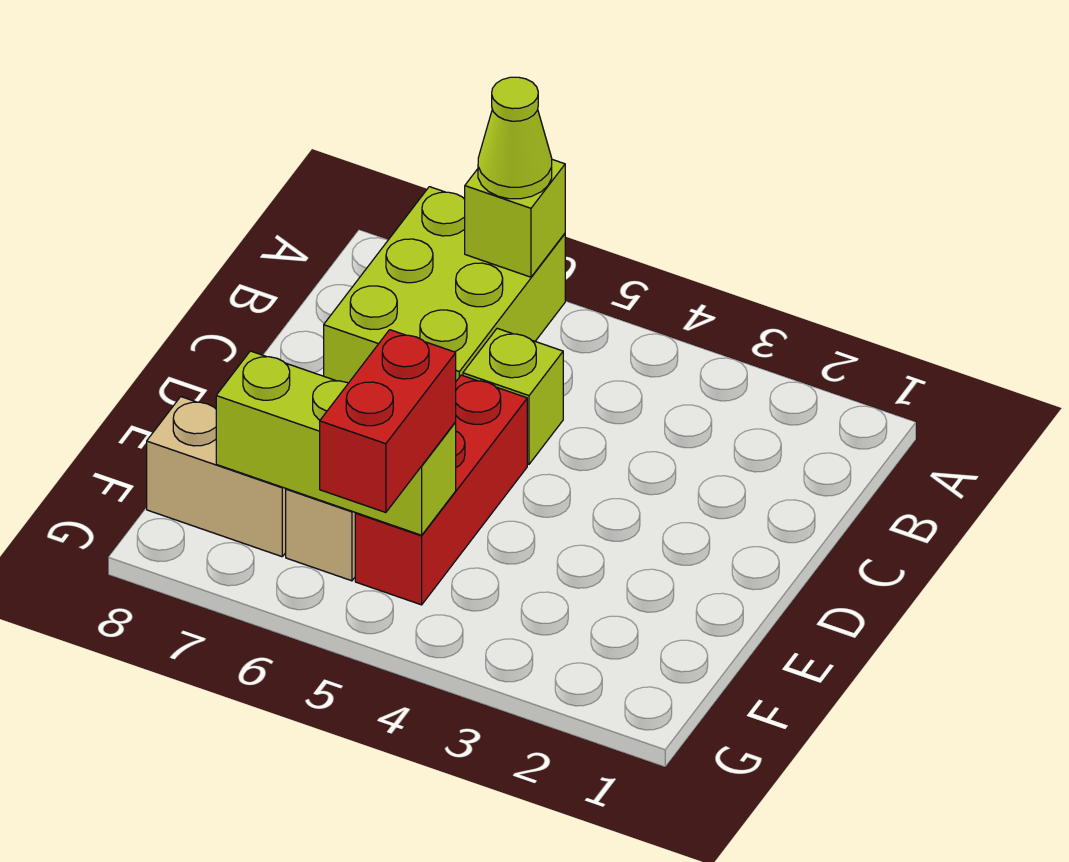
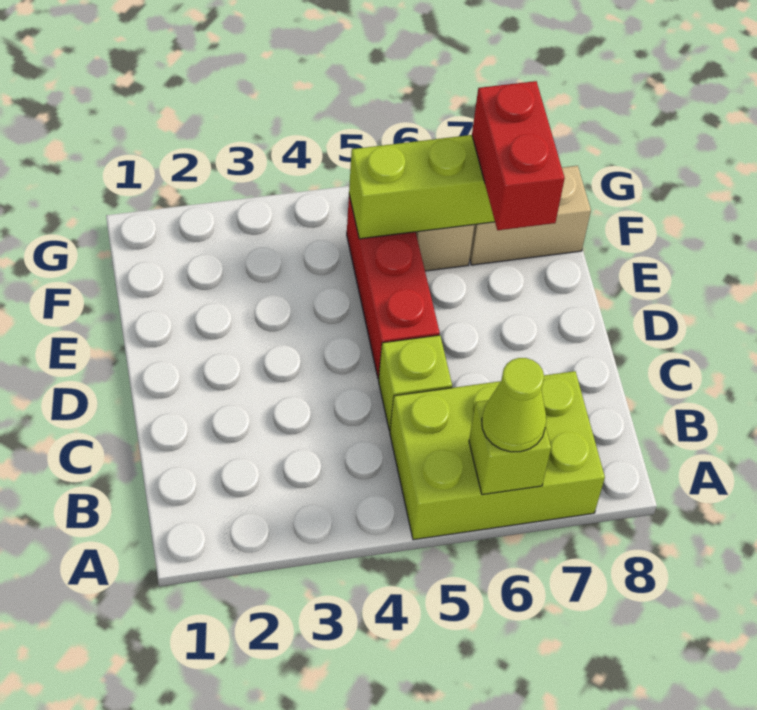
lime brick A6:C7 level 1 -> lime brick A5:B7 level 1
red brick F5:G5 level 3 -> red brick E7:F7 level 3

